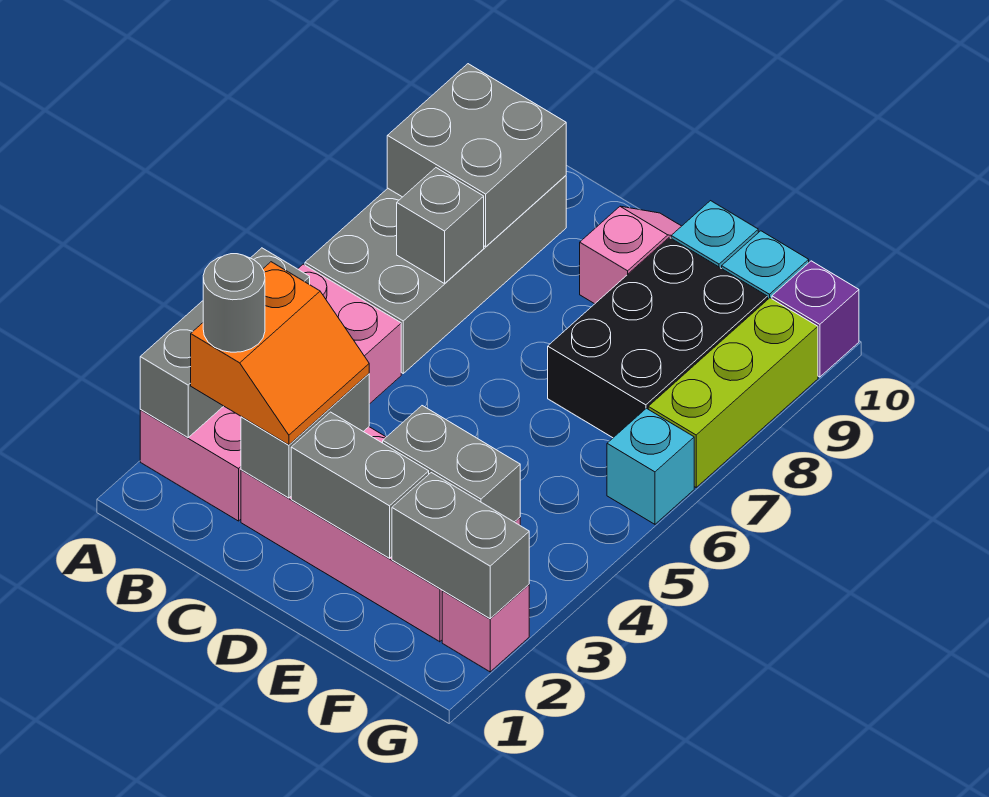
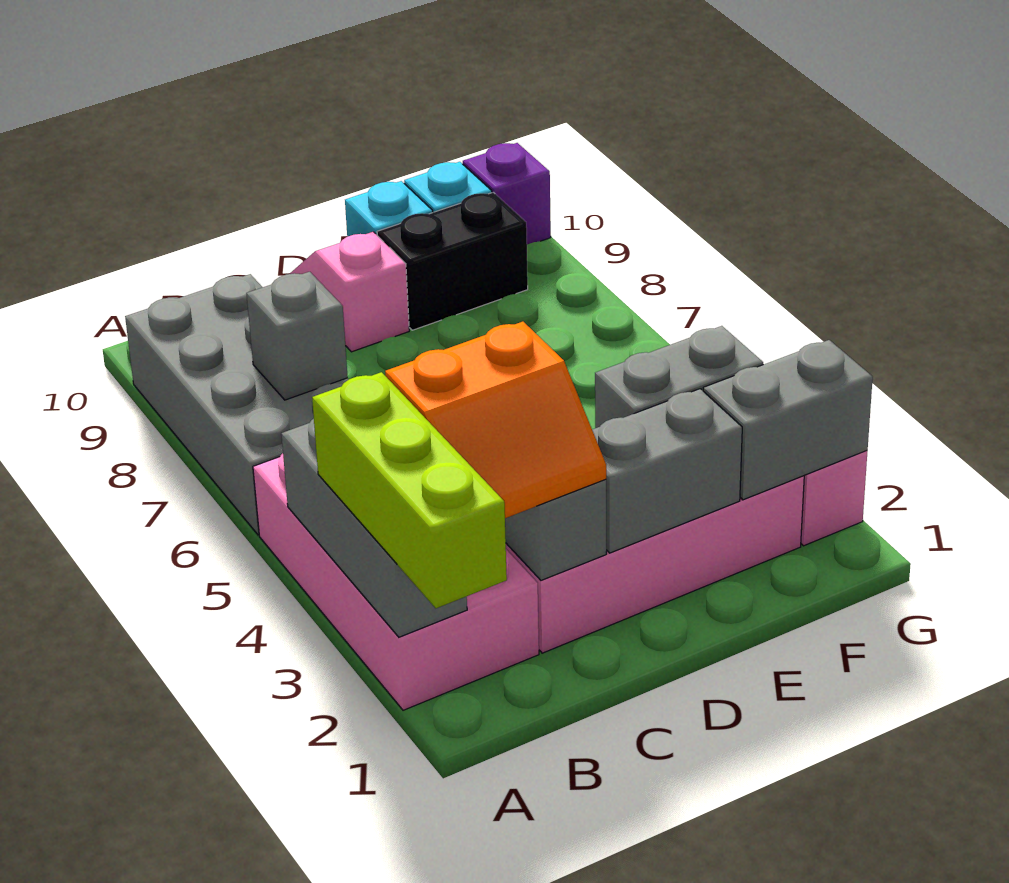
grey brick A8:B9 level 2 -> none
orange slope B2:C3 level 3 top B -> orange slope B2:C3 level 3 top 3
grey round brick B2 level 4 -> none
black brick E7:F9 level 1 -> black brick E9:F9 level 1
cyan brick G6 level 1 -> none
lime brick G7:G9 level 1 -> lime brick A1:A3 level 3

